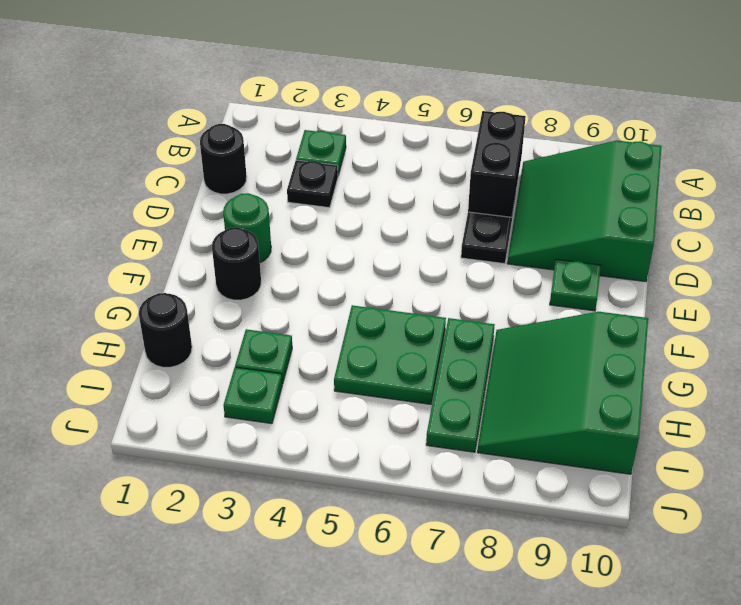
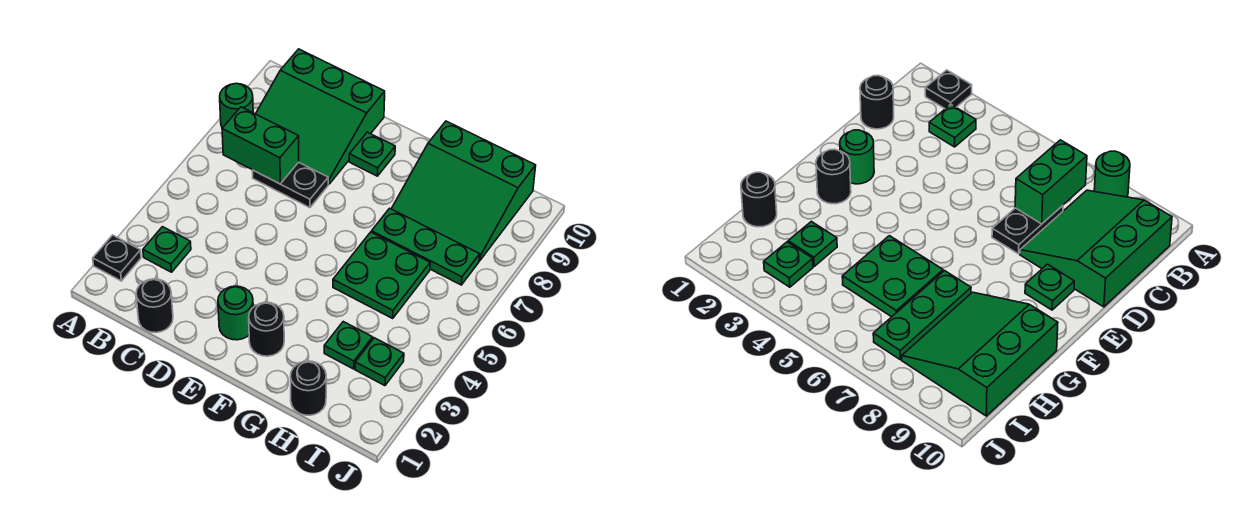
none -> green round brick A8 level 1
black brick B7:C7 level 2 -> green brick B7:C7 level 2
black plate C3 level 1 -> black plate A2 level 1

